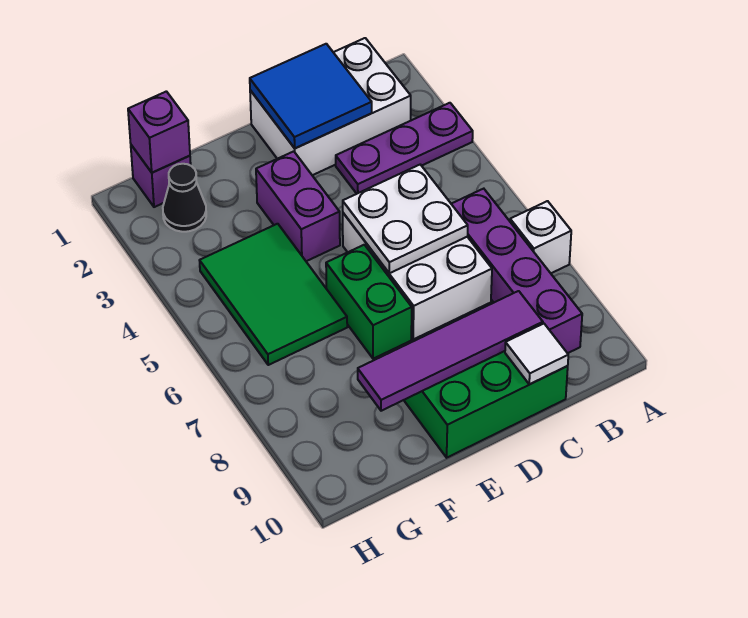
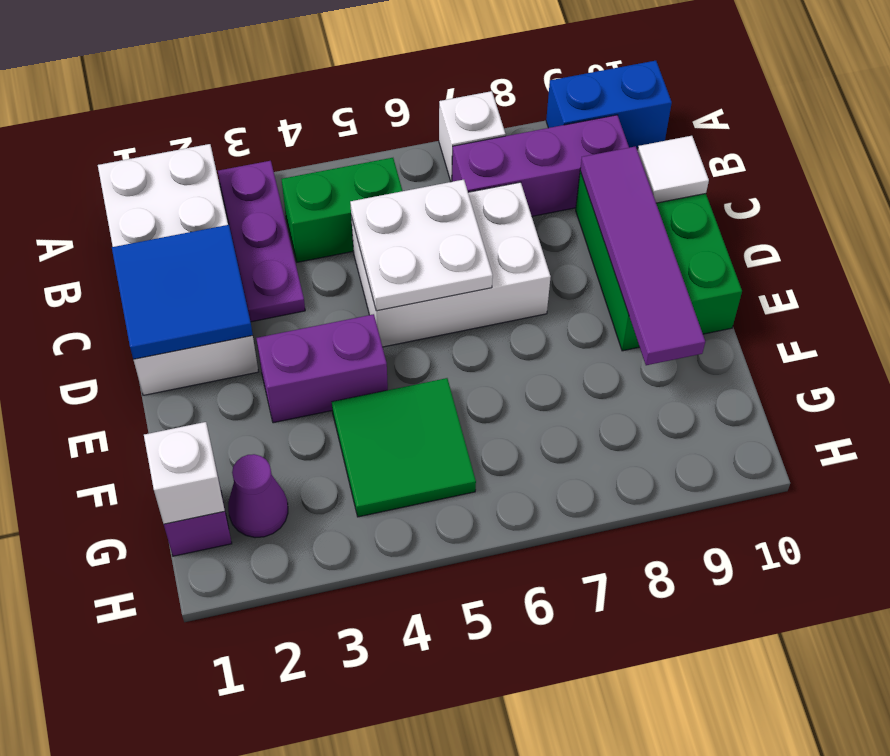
none -> blue brick A9:A10 level 1
white brick B1:D2 level 1 -> white brick A1:D2 level 1
purple brick B6:B9 level 1 -> purple brick B7:B9 level 1
green brick E6:E7 level 1 -> green brick B4:B5 level 1
green tile F4:G6 level 1 -> green tile F4:G5 level 1
purple brick G1 level 2 -> white brick G1 level 2
black cone G2 level 1 -> purple cone G2 level 1

